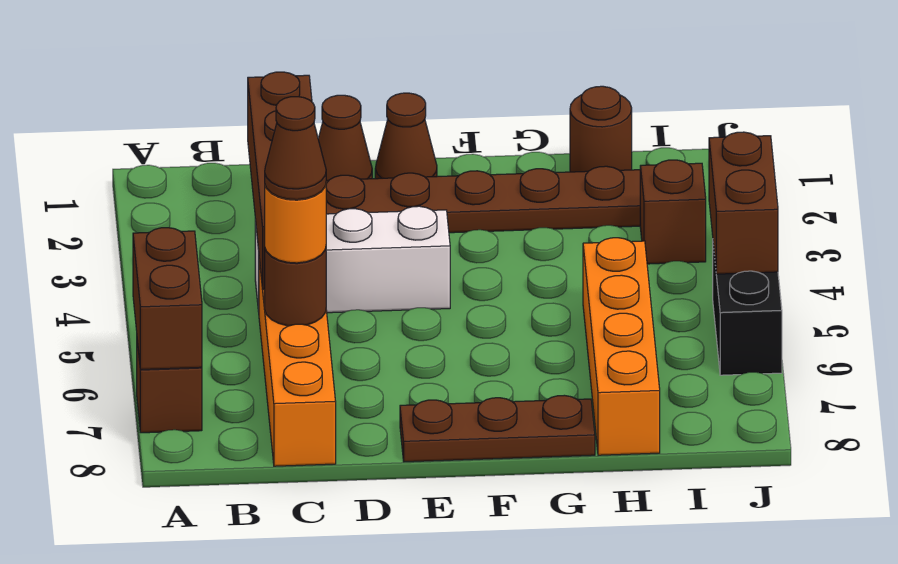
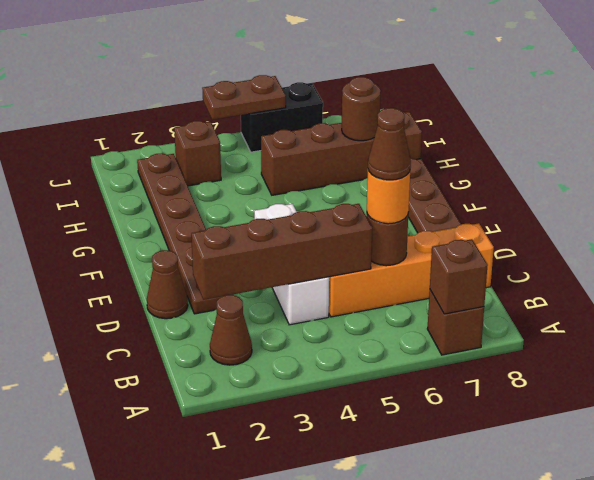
brown brick A6:A7 level 2 -> brown brick A7 level 2
brown cone E1 level 1 -> brown cone B2 level 1
brown round brick H1 level 1 -> brown round brick H7 level 2
orange brick H5:H8 level 1 -> brown brick H5:H8 level 1
brown brick J4:J5 level 2 -> brown plate J4:J5 level 2

